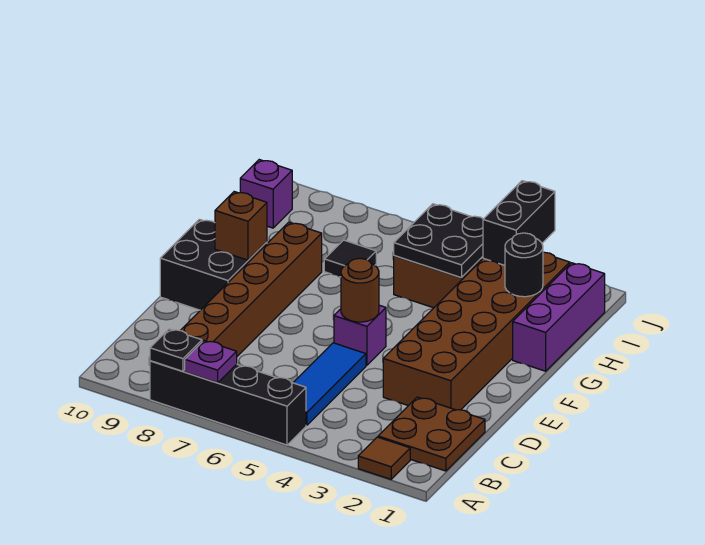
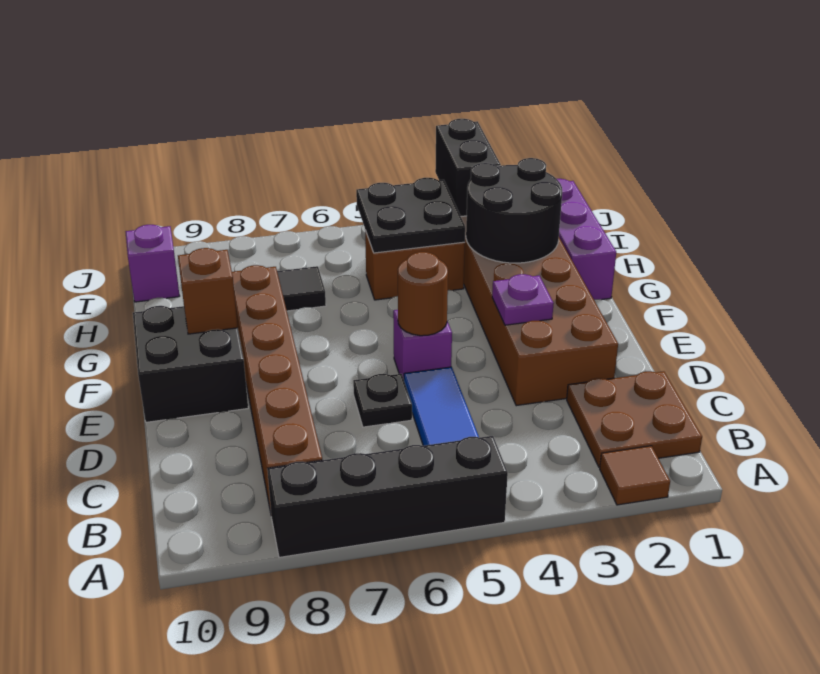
purple plate A7 level 2 -> purple plate E3 level 2
black plate A8 level 2 -> black plate D6 level 1
black round brick H2 level 2 -> black round brick G2:H3 level 2

